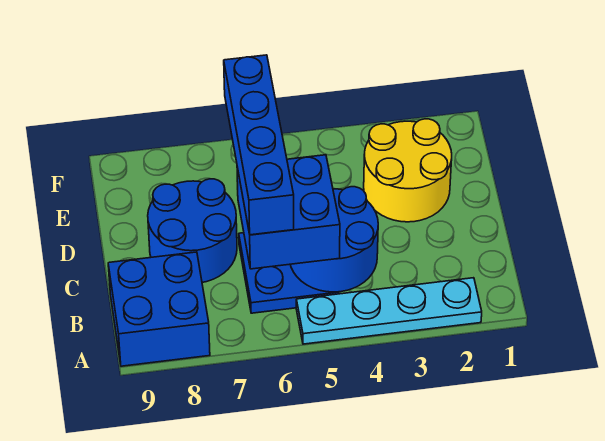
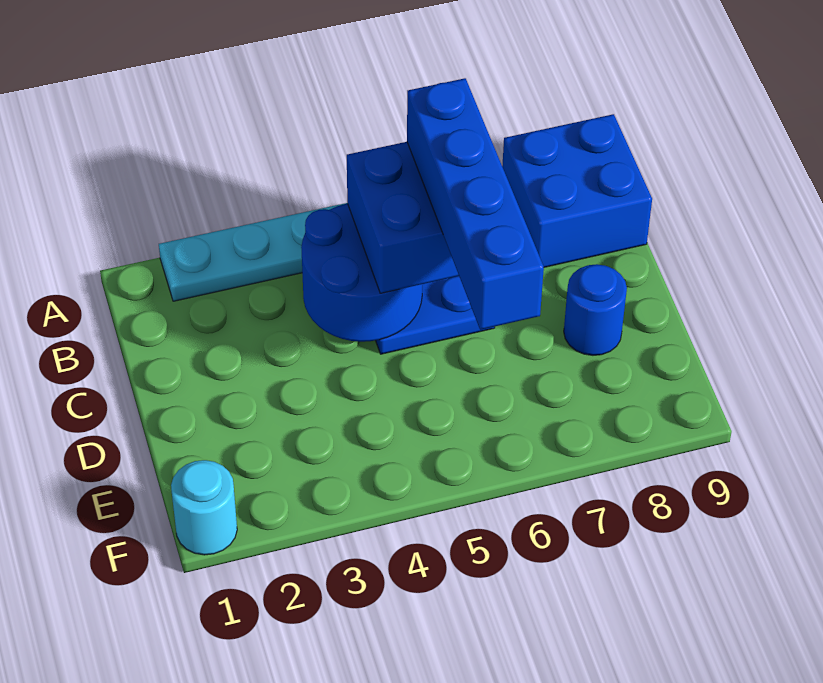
blue round brick C7:D8 level 1 -> blue round brick D8 level 1
yellow round brick D2:E3 level 1 -> none
none -> cyan round brick F1 level 1

